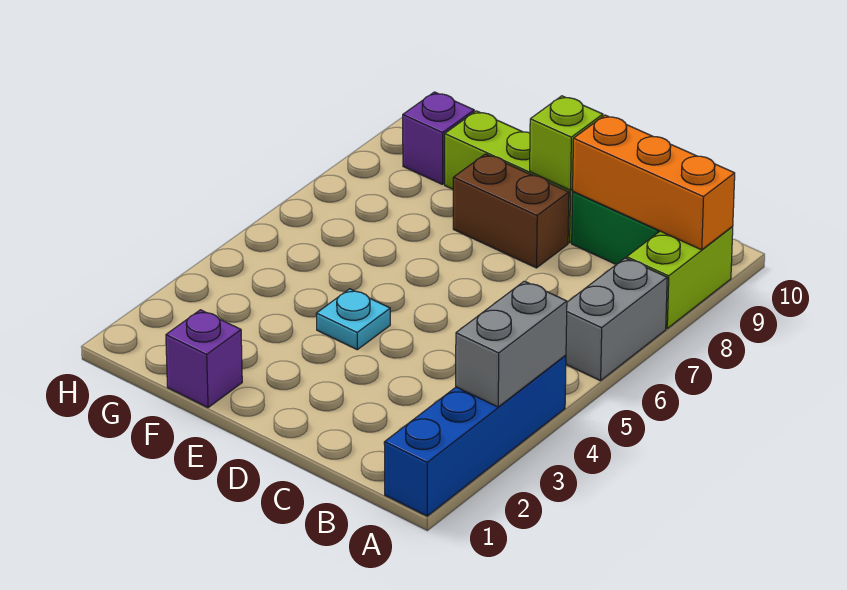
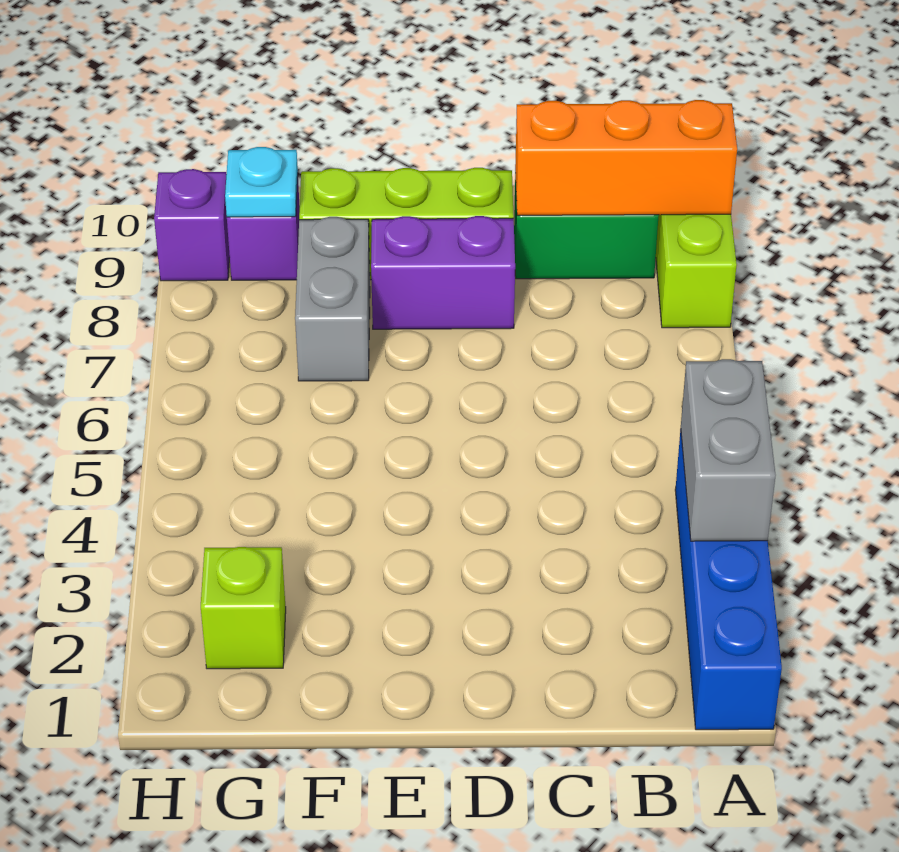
grey brick A6:A7 level 1 -> grey brick F7:F8 level 1
brown brick D8:E8 level 1 -> purple brick D8:E8 level 1
lime brick D9 level 2 -> lime brick G2 level 1
cyan plate E4 level 1 -> cyan plate G9 level 2
purple brick F1 level 1 -> purple brick H9 level 1

